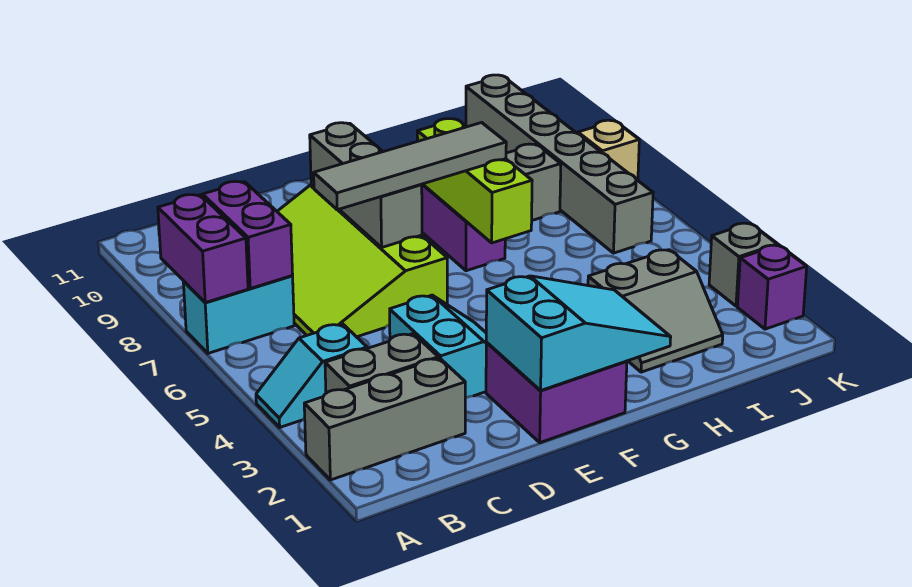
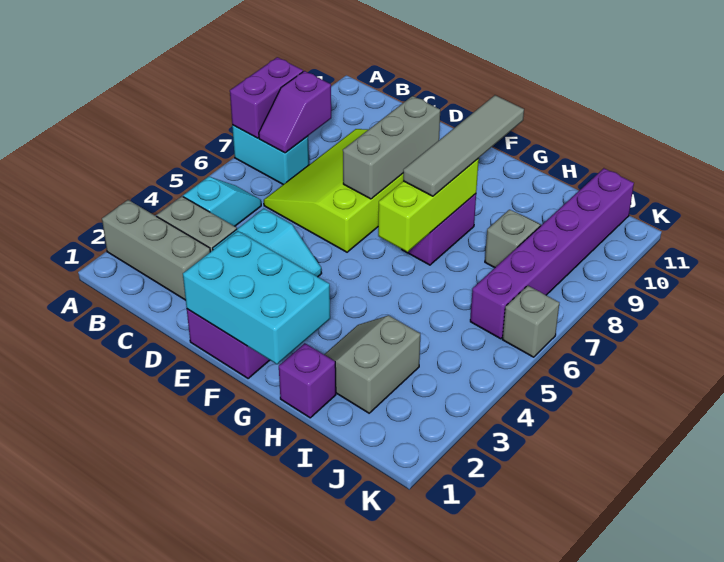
cyan slope A4:B4 level 1 top B -> cyan slope B4:B5 level 1 top 4
purple brick B7:B8 level 2 -> purple slope B7:B8 level 2 top 8
grey tile D7:G7 level 3 -> grey tile G7:G10 level 3
cyan slope E1:G2 level 2 top E -> cyan brick E1:G2 level 2
grey slope H2:I3 level 1 top 3 -> grey slope H2:I3 level 1 top I
grey brick J6:J11 level 1 -> purple brick J6:J11 level 1
purple brick K2 level 1 -> purple brick H1 level 1
grey brick K3 level 1 -> grey brick K6 level 1
tan brick K8 level 1 -> none

